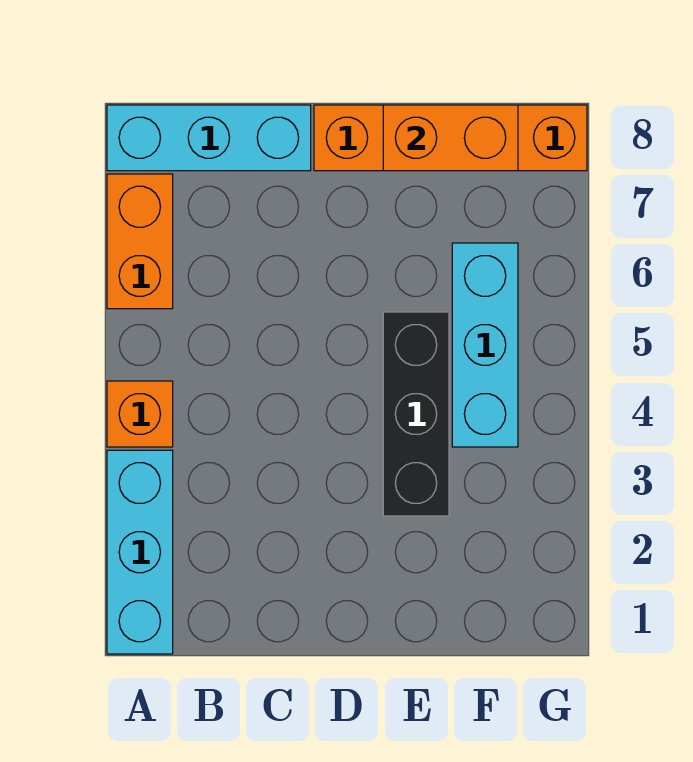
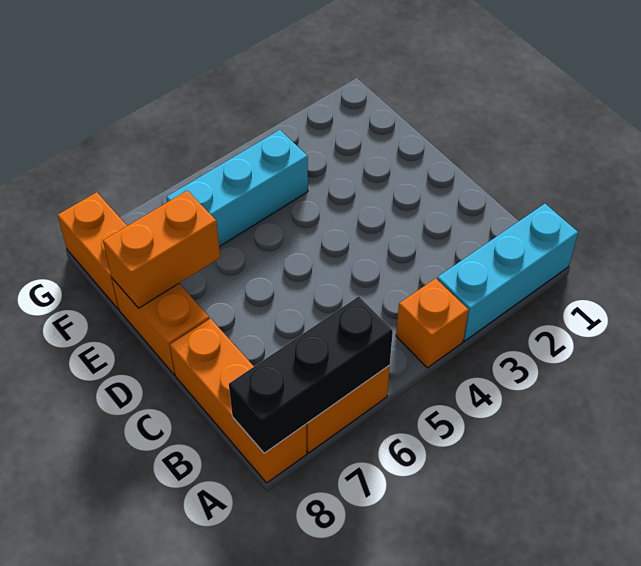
cyan brick A8:C8 level 1 -> orange brick A8:C8 level 1
black brick E3:E5 level 1 -> black brick A6:A8 level 2
orange brick E8:F8 level 2 -> orange brick E7:E8 level 2

